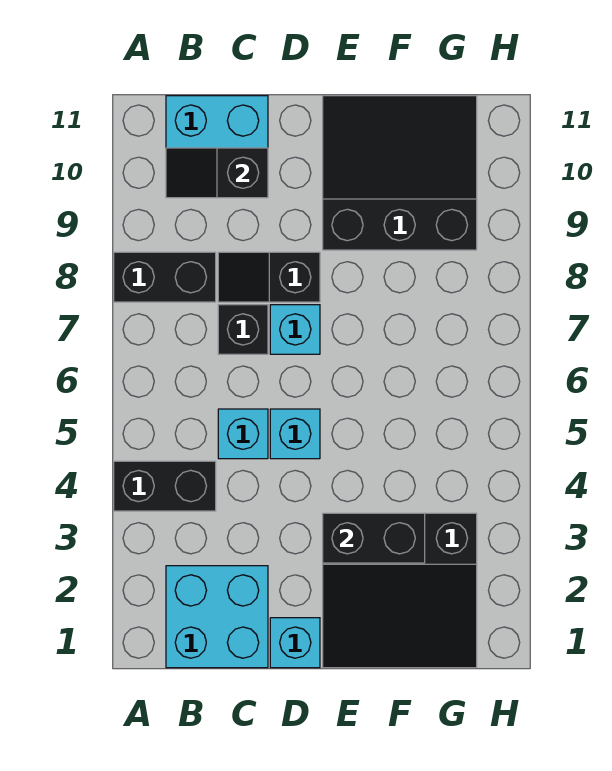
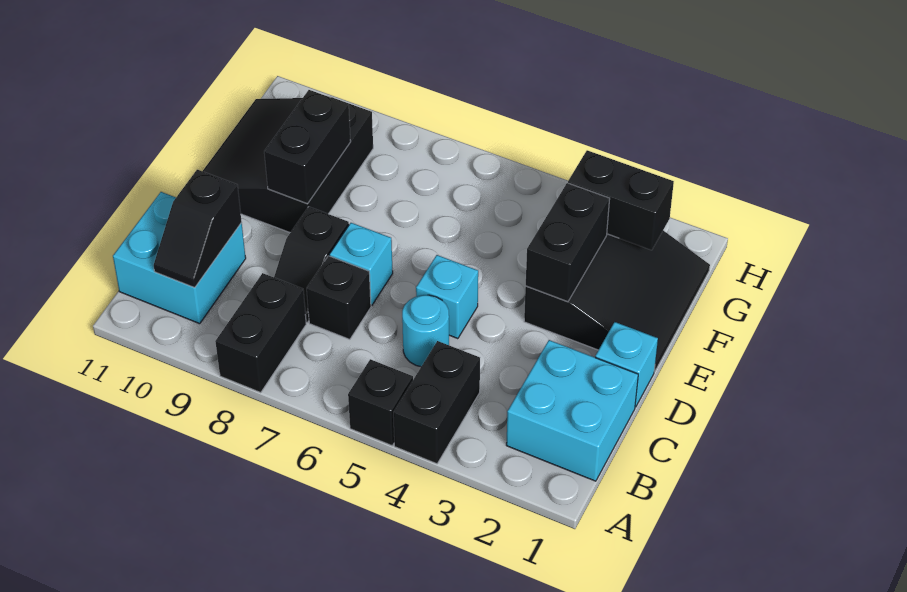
none -> black brick A5 level 1
cyan brick C5 level 1 -> cyan round brick C5 level 1
none -> black brick E9:F9 level 2
none -> black brick G2:G3 level 2

